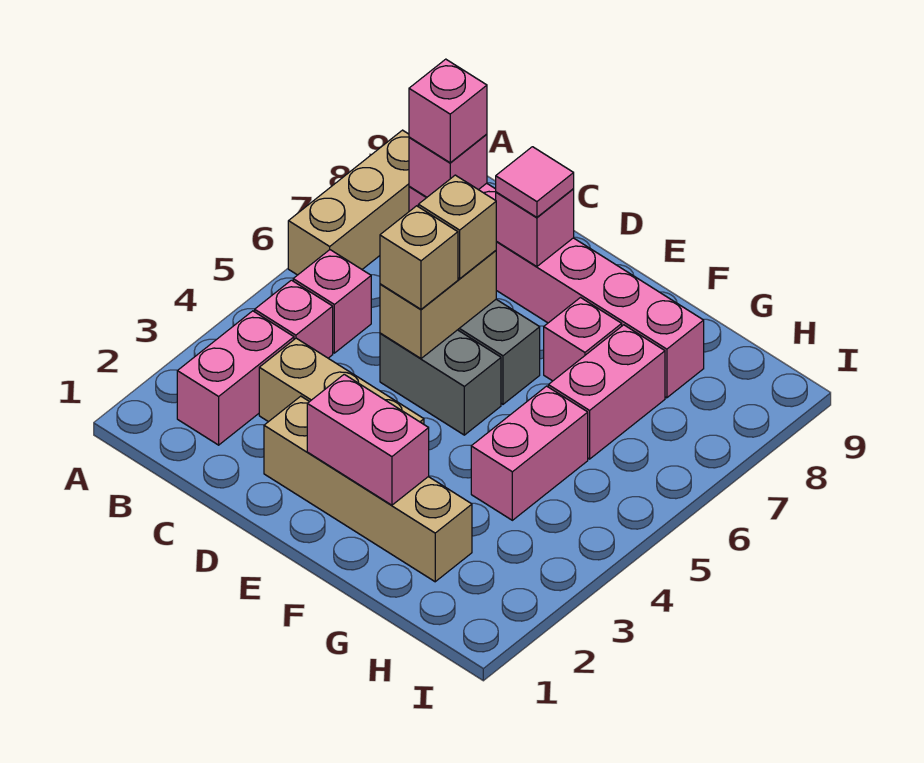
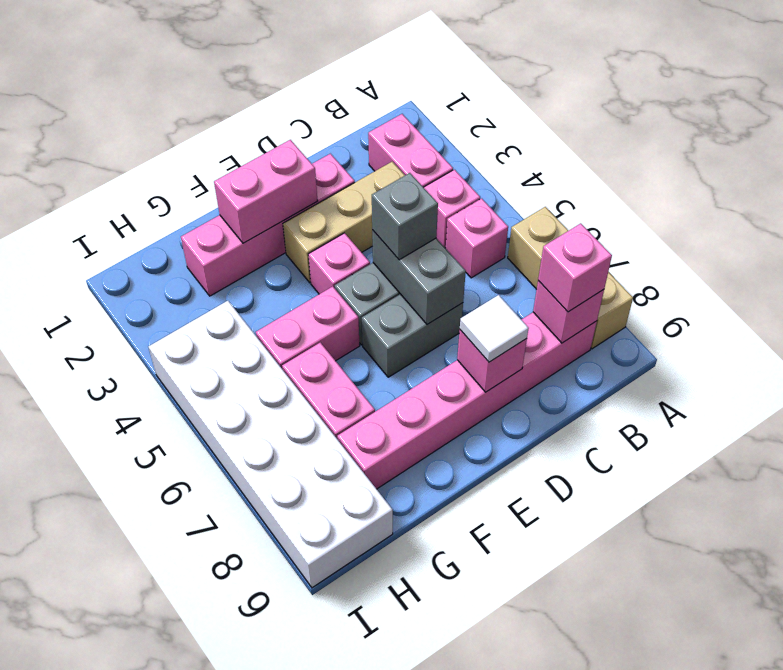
tan brick D2:G2 level 1 -> pink brick D2:G2 level 1
tan brick D5:D6 level 2 -> grey brick D5:D6 level 2
tan brick D5 level 3 -> grey brick D5 level 3
tan brick D6 level 3 -> none
pink tile D8 level 3 -> white tile D8 level 3
pink brick F7 level 1 -> pink brick E4 level 1
pink brick G4:G5 level 1 -> pink brick F5:G5 level 1
none -> white brick H4:I9 level 1

